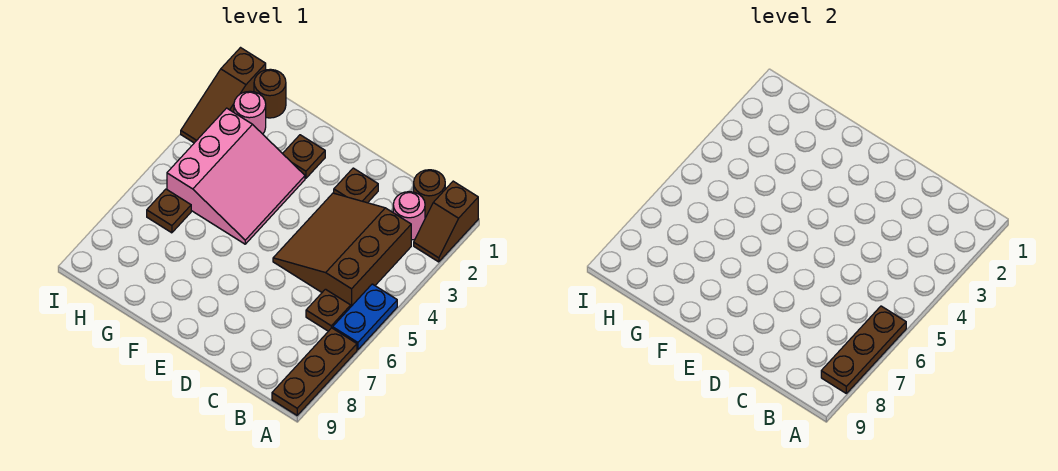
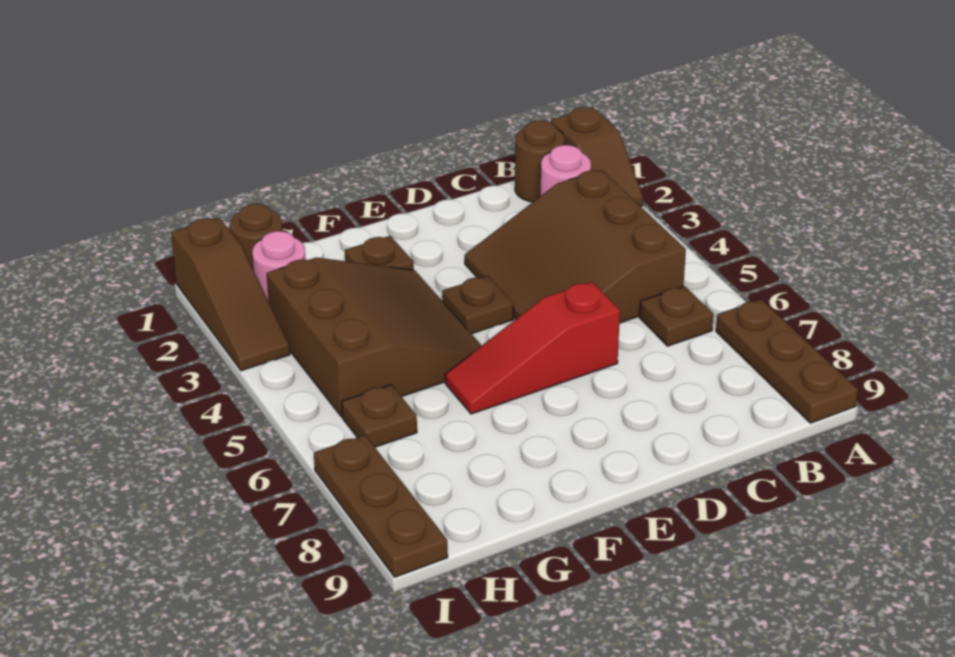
blue plate A5:A6 level 1 -> none
brown plate A6:A8 level 2 -> brown plate I7:I9 level 1
brown plate D2 level 1 -> brown plate E4 level 1
none -> red slope D6:F6 level 1 top D
pink slope F3:H5 level 1 top H -> brown slope F3:H5 level 1 top H

